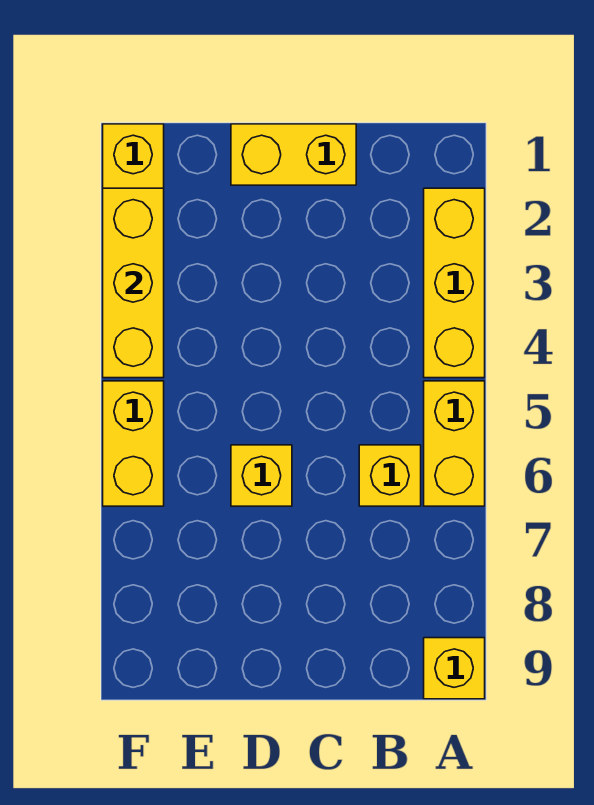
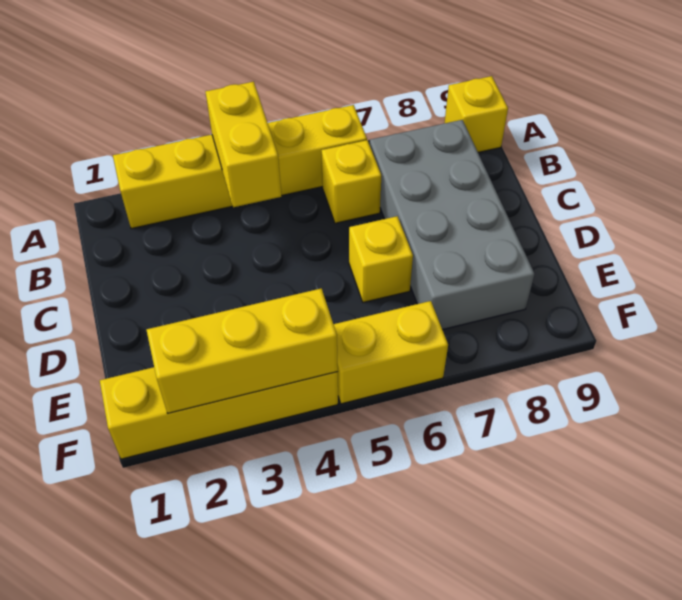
none -> grey brick B7:E8 level 1
yellow brick C1:D1 level 1 -> yellow brick A4:B4 level 2

